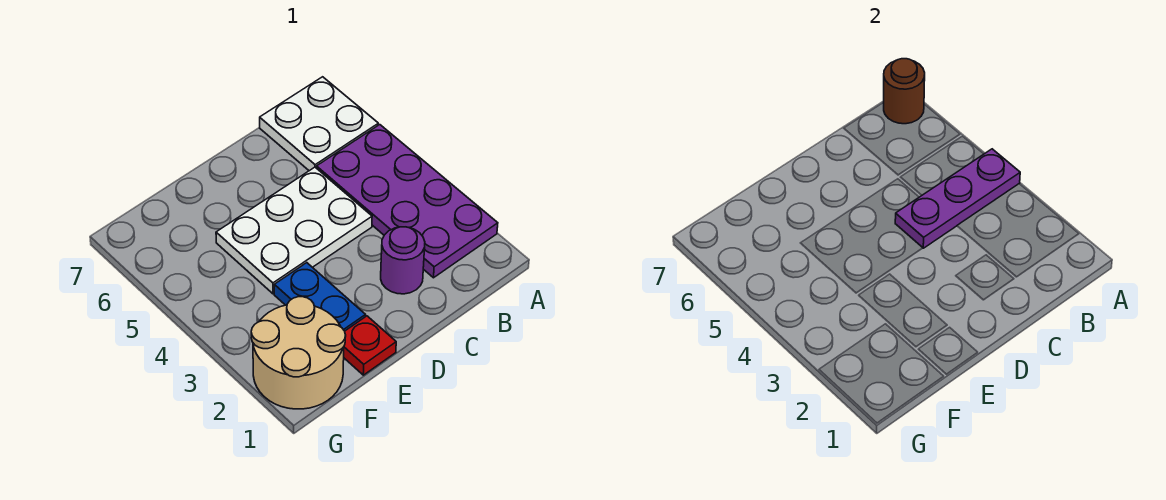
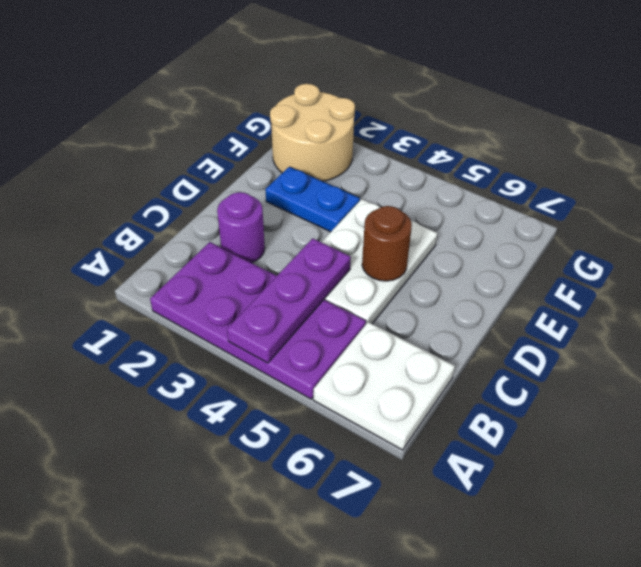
brown round brick A7 level 2 -> brown round brick D5 level 2
red plate E1 level 1 -> none

